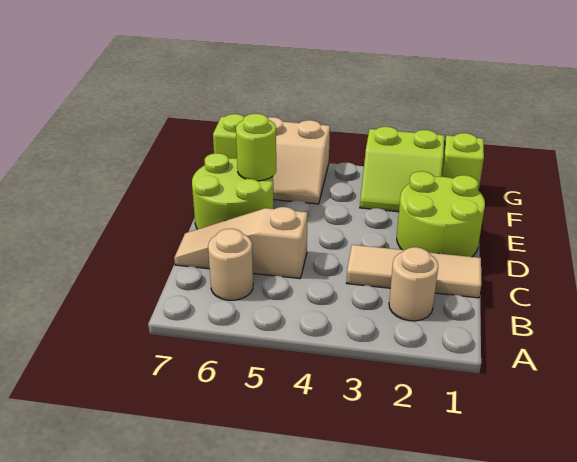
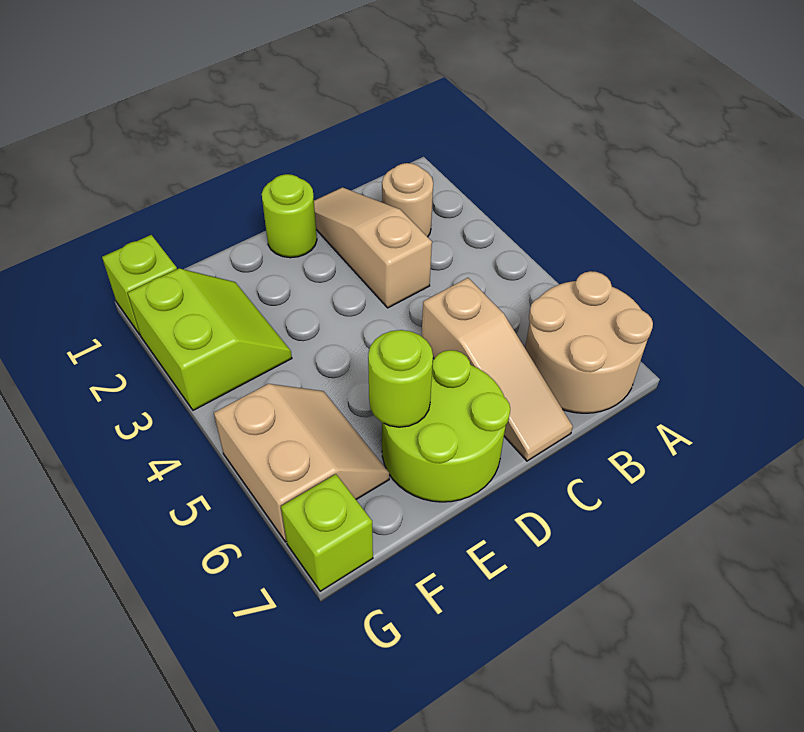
tan round brick B6 level 1 -> tan round brick A6:B7 level 1
tan tile C1:C3 level 1 -> tan slope C1:C3 level 1 top 3
lime round brick D1:E2 level 1 -> lime round brick D1 level 1

